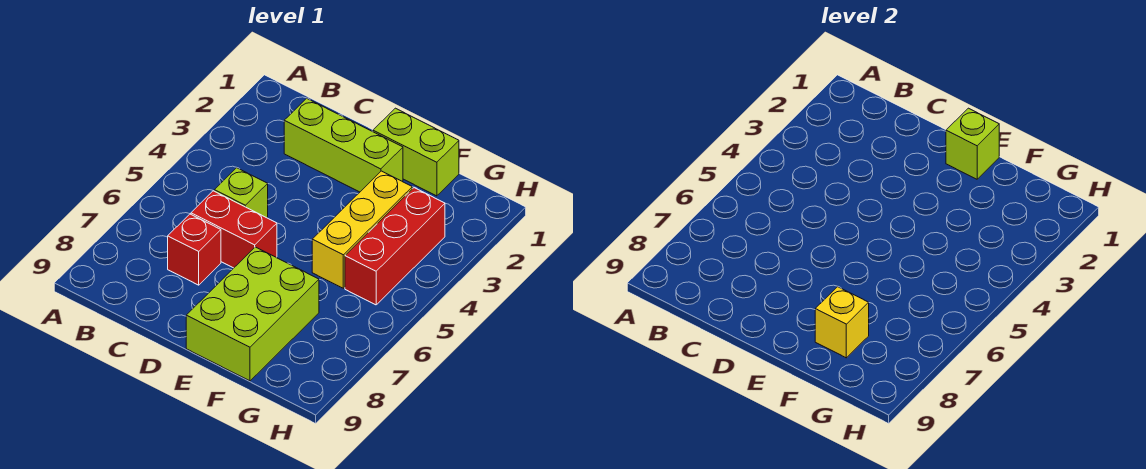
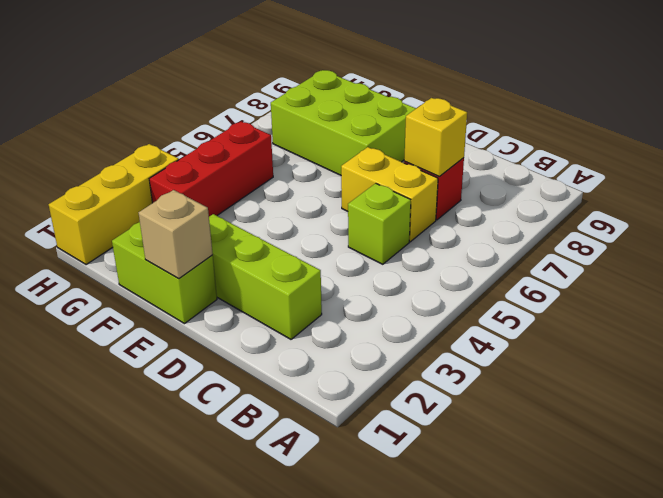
red brick C6:D6 level 1 -> yellow brick C6:D6 level 1
lime brick E1 level 2 -> tan brick E1 level 2
lime brick E7:F9 level 1 -> lime brick E7:G8 level 1
yellow brick F3:F5 level 1 -> yellow brick H1:H3 level 1
yellow brick F8 level 2 -> yellow brick C7 level 2

